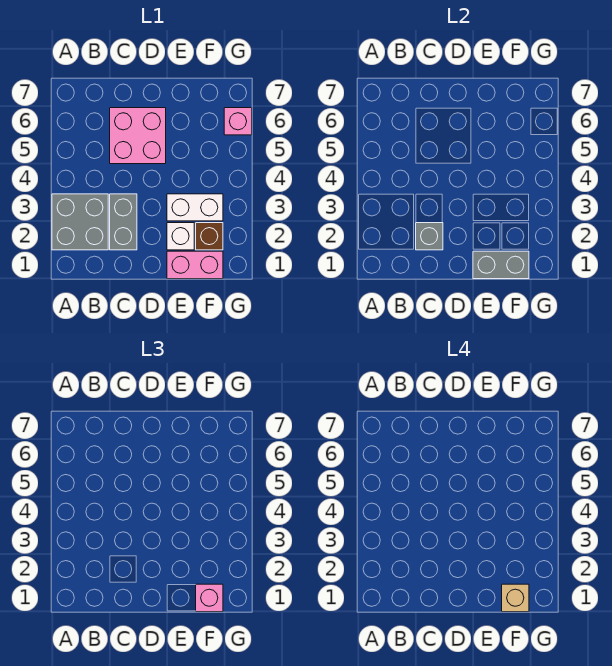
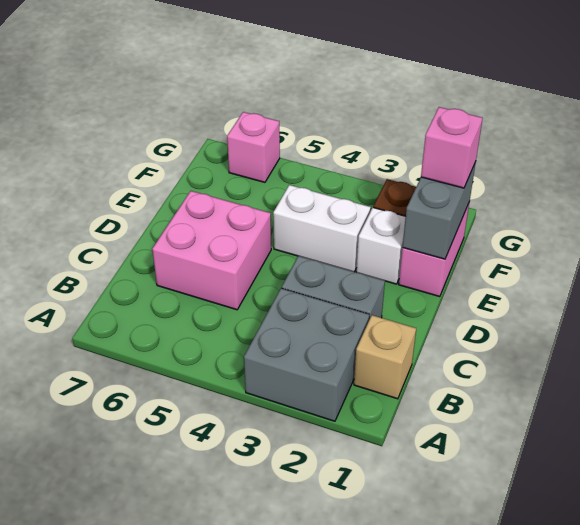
grey brick C2 level 2 -> none
white brick E3:F3 level 1 -> white brick E3:E4 level 1
tan brick F1 level 4 -> tan brick B1 level 1

